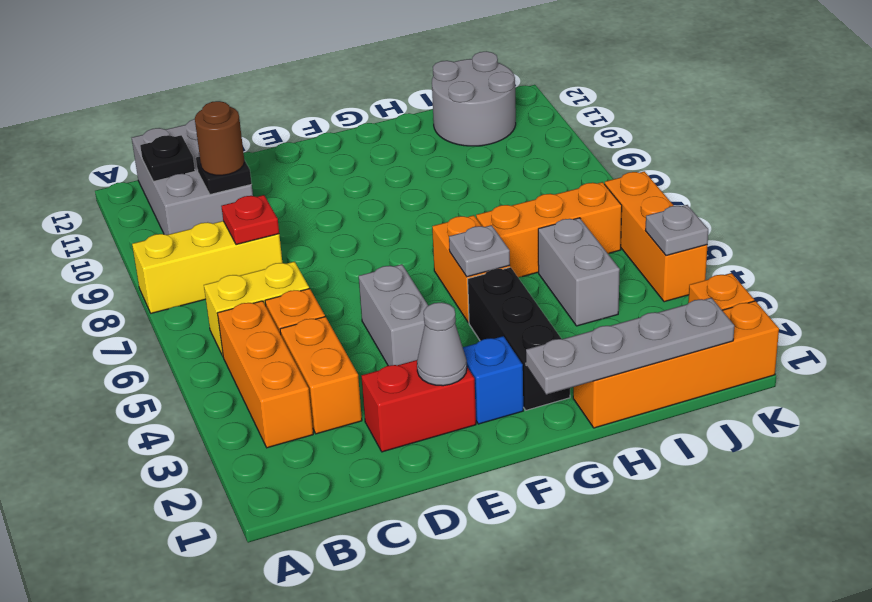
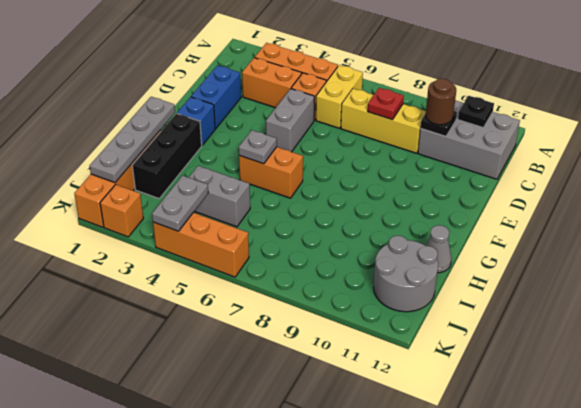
yellow brick A8:C8 level 1 -> yellow brick C7:C9 level 1
red brick D2:E2 level 1 -> blue brick D2:E2 level 1
grey cone E2 level 2 -> grey cone H12 level 1
grey brick E4:E5 level 1 -> grey brick D5:E5 level 1
black brick G2:G4 level 1 -> black brick G2:I2 level 1
orange brick H6:J6 level 1 -> none
grey plate K4 level 2 -> grey plate J4:K4 level 2

